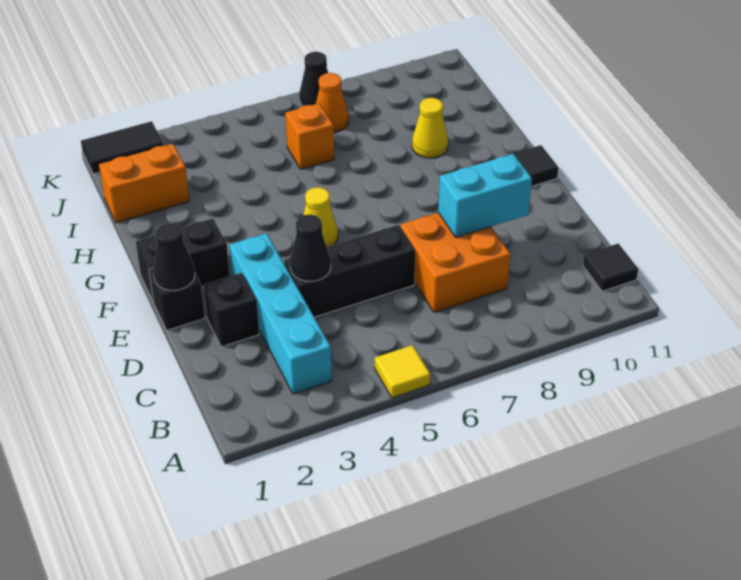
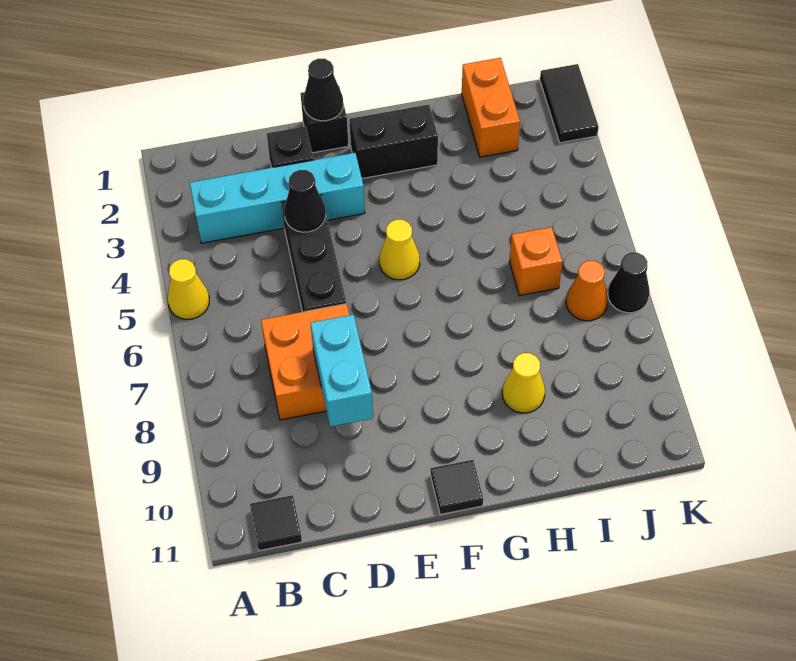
yellow tile A5 level 1 -> yellow cone A5 level 1
black brick F1:F2 level 1 -> black brick F2:G2 level 1

